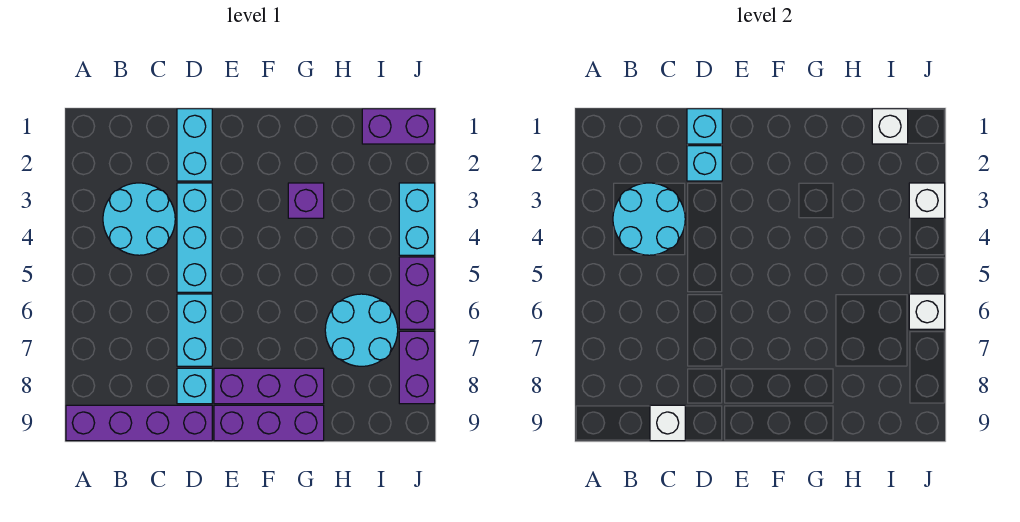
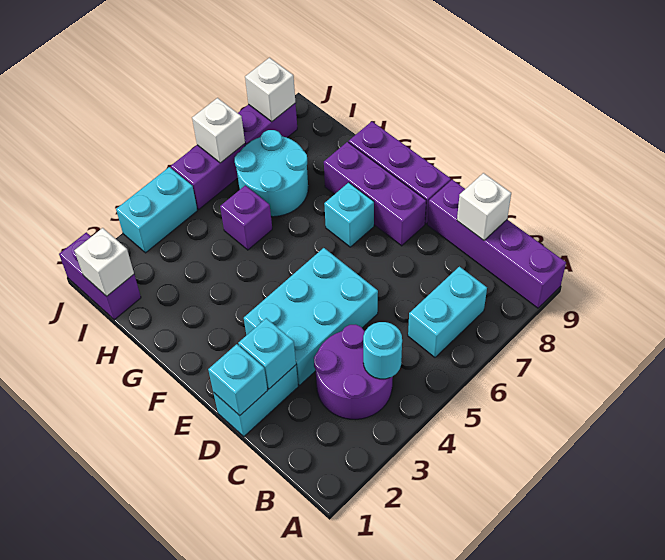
cyan round brick B3:C4 level 1 -> purple round brick B3:C4 level 1
cyan round brick B3:C4 level 2 -> cyan round brick B4 level 2
cyan brick D3:D5 level 1 -> cyan brick D3:E5 level 1
cyan brick D6:D7 level 1 -> cyan brick B6:B7 level 1
cyan brick D8 level 1 -> cyan brick F7 level 1
purple brick G3 level 1 -> purple brick H5 level 1
white brick J3 level 2 -> white brick J8 level 2

